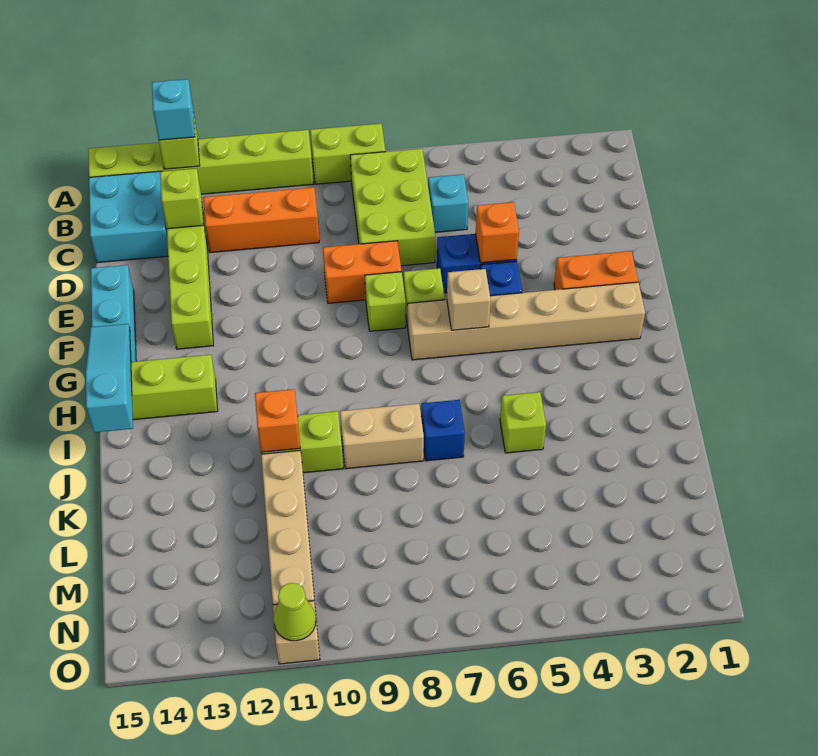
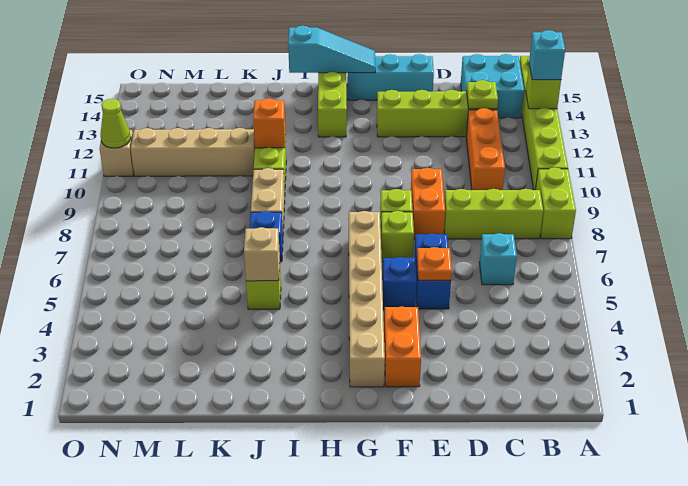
lime brick B7:D8 level 1 -> lime brick B8:D8 level 1
lime brick C13 level 2 -> lime plate C13 level 2
orange brick E5 level 2 -> orange plate E5 level 2
tan brick G6 level 2 -> tan brick J5 level 2

